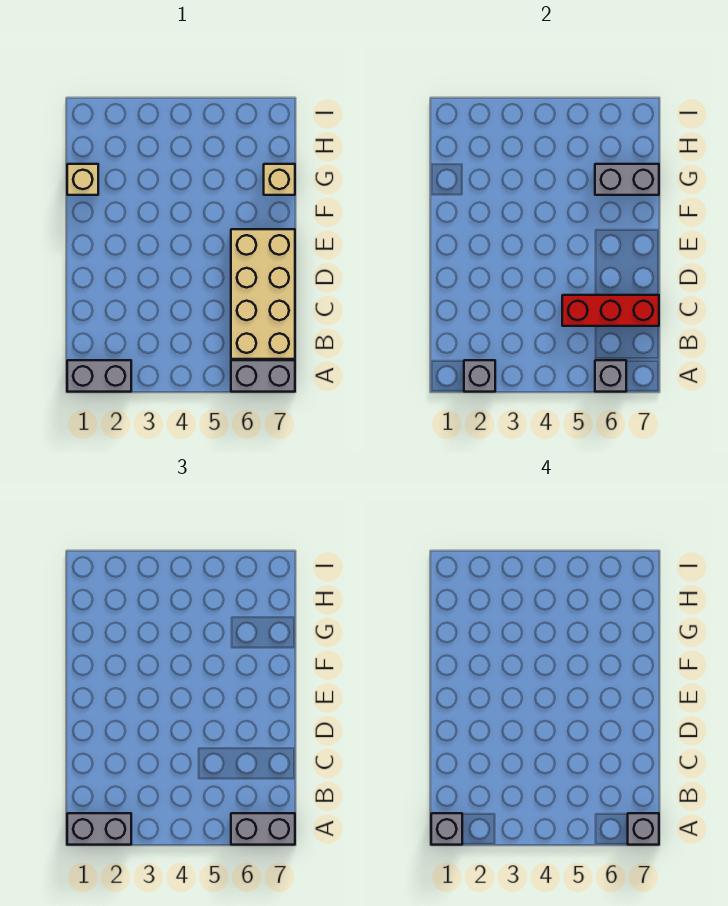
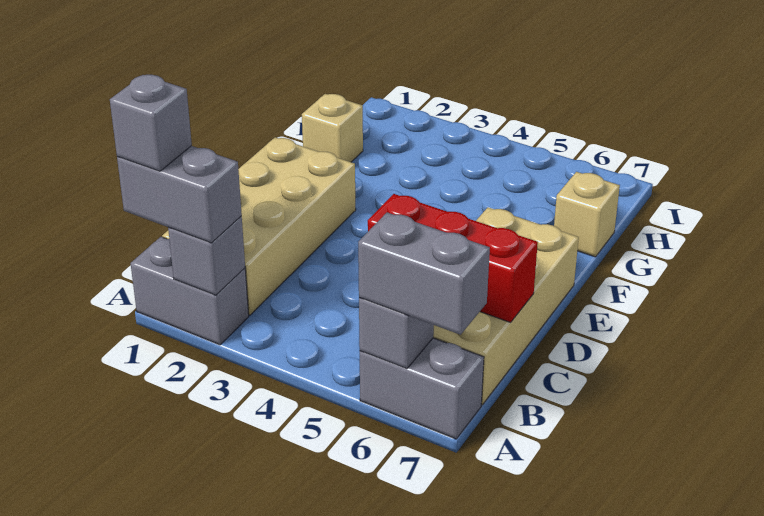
grey brick A7 level 4 -> none
none -> tan brick B1:E2 level 1
grey brick G6:G7 level 2 -> none

